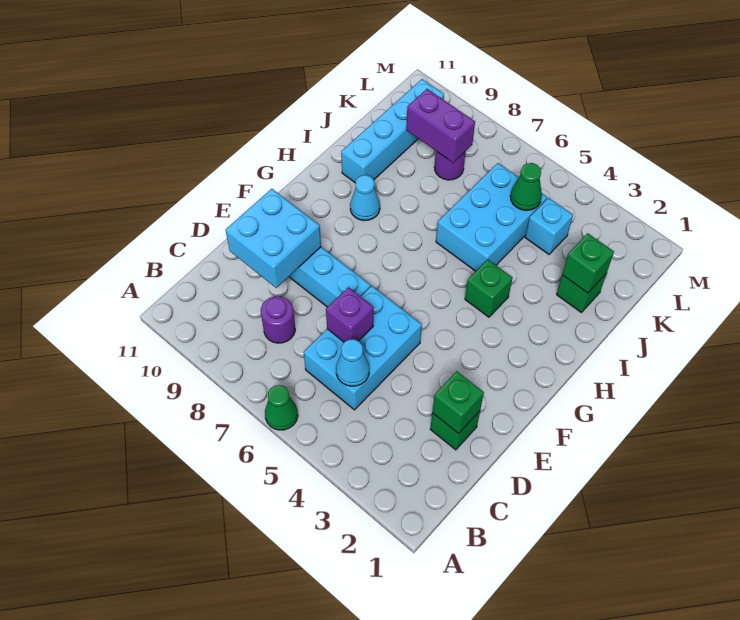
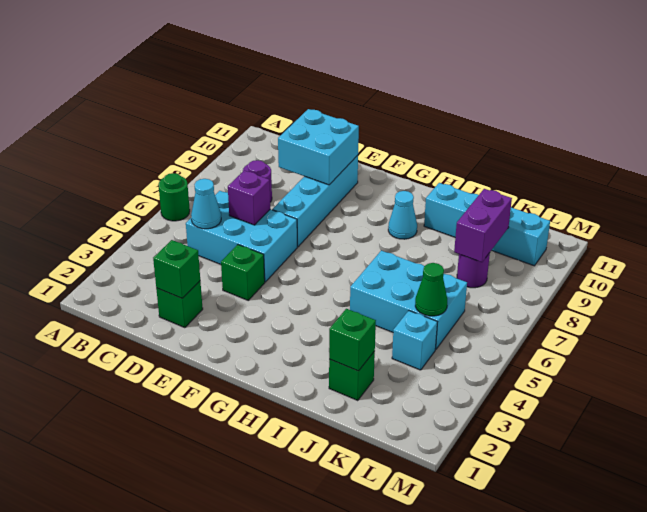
green cone A6 level 1 -> green round brick A6 level 1
green brick H4 level 1 -> green brick E4 level 1

